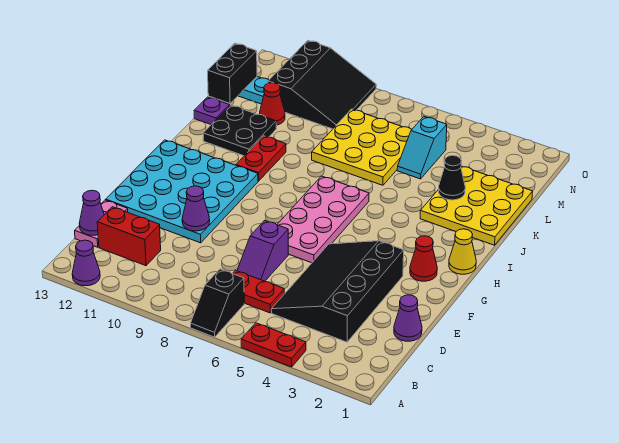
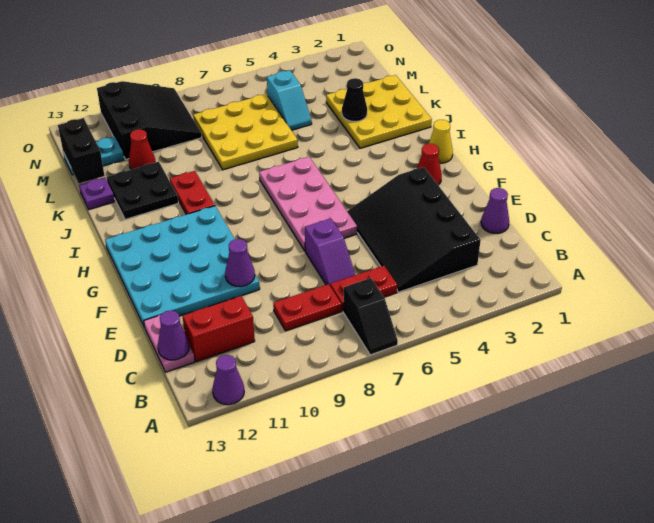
red plate A4:A5 level 1 -> red plate C8:C9 level 1

